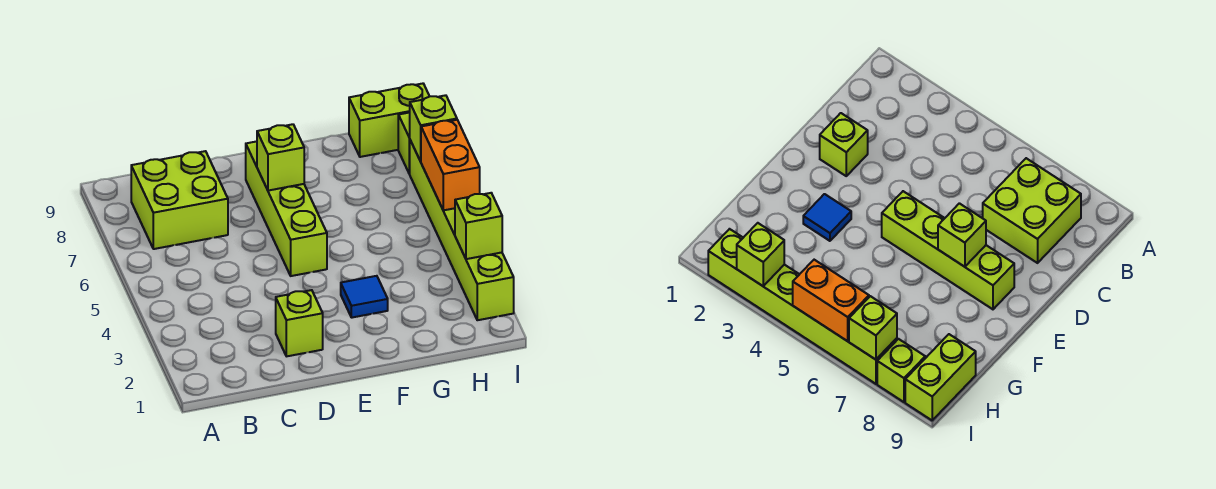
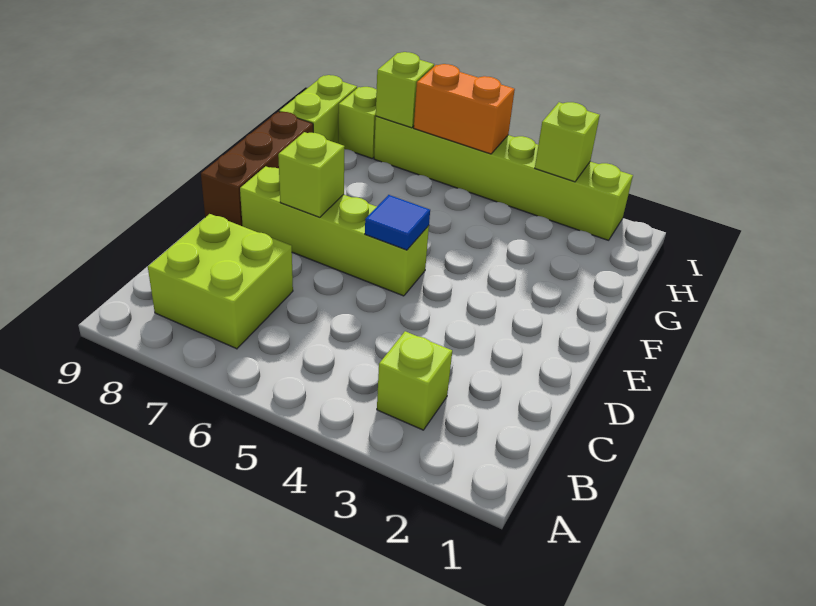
lime brick D2 level 1 -> lime brick B3 level 1
none -> brown brick E9:G9 level 1
blue tile F3 level 1 -> blue tile E5 level 2

